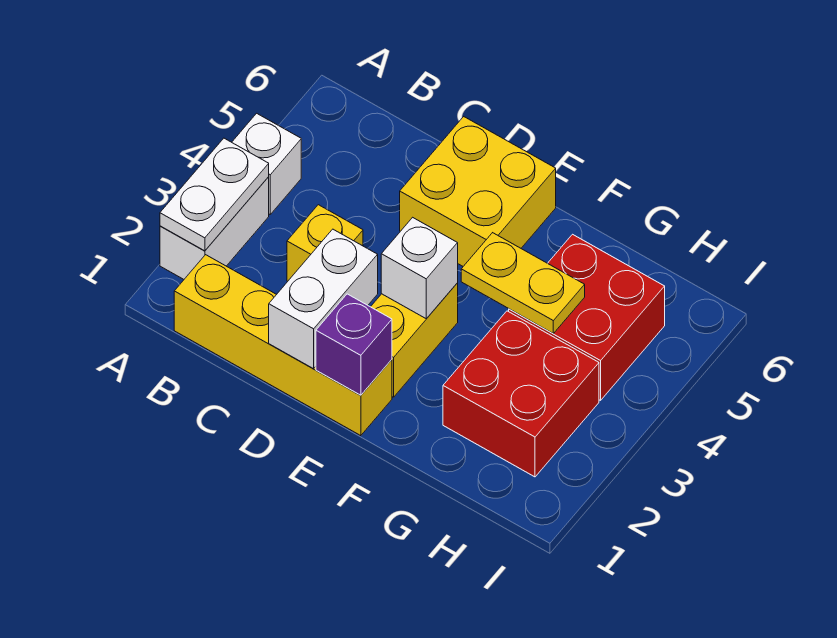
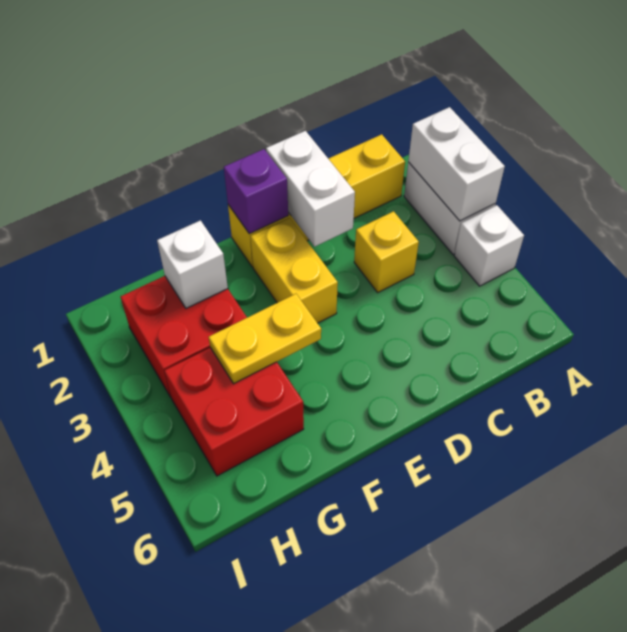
white plate A2:A3 level 2 -> white brick A2:A3 level 2
yellow brick D5:E6 level 1 -> none
white brick E3 level 2 -> white brick G2 level 2

